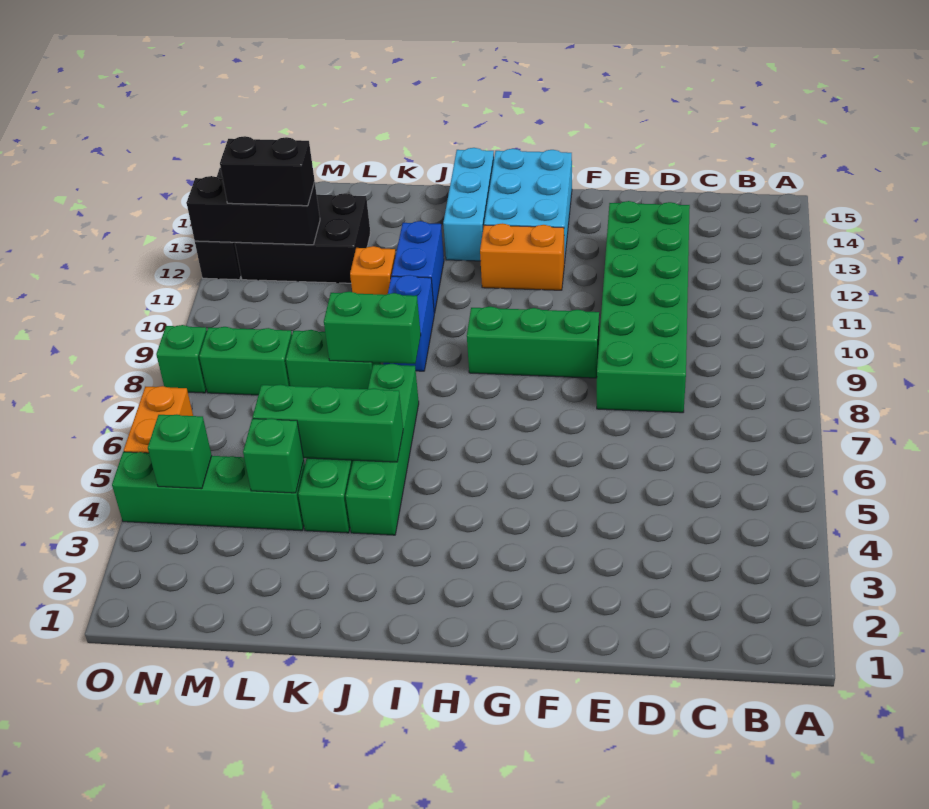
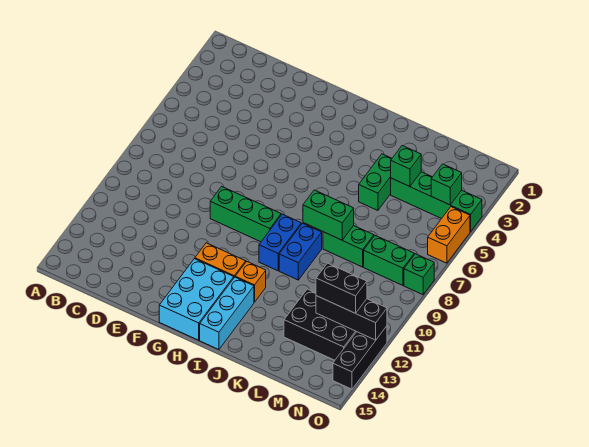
green brick D8:E13 level 1 -> none
green brick J4:J7 level 1 -> none
green brick J5:L5 level 2 -> none
blue brick J11:J12 level 1 -> blue brick I9:I10 level 1
orange brick K11 level 1 -> orange brick I12 level 1

